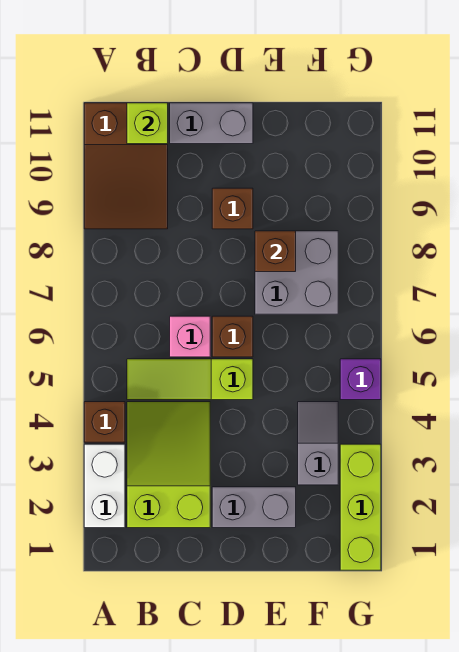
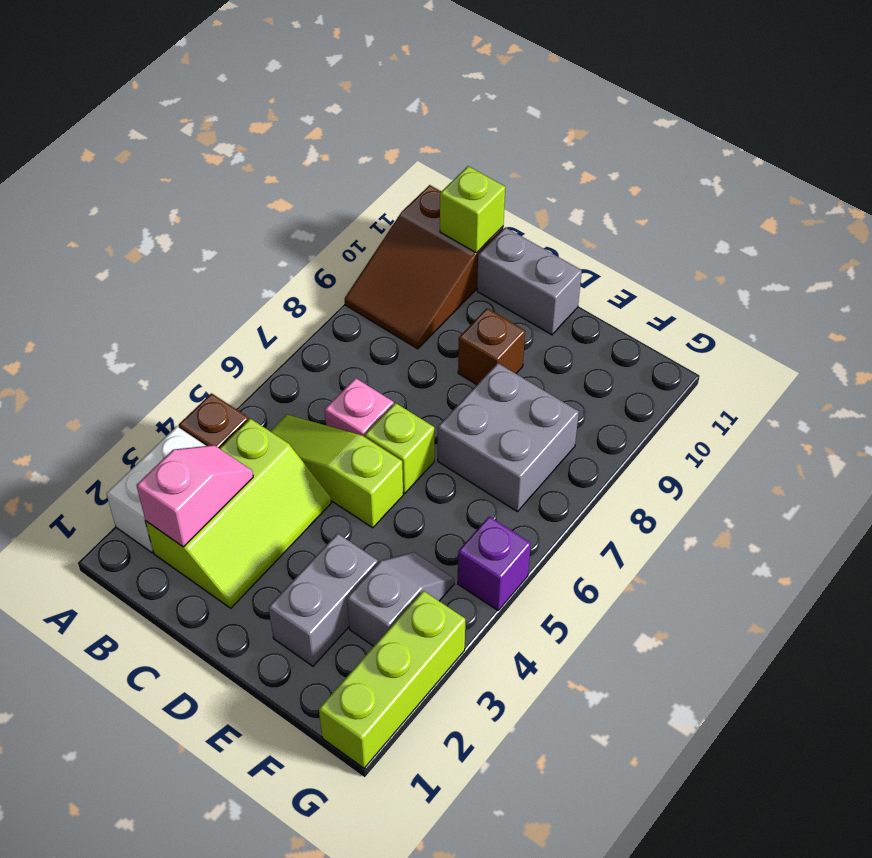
lime slope B2:C4 level 1 top 2 -> lime slope B2:C4 level 1 top B
none -> pink slope B2:B3 level 2 top 2
grey brick D2:E2 level 1 -> grey brick E2:E3 level 1
brown brick D6 level 1 -> lime brick D6 level 1
brown brick E8 level 2 -> none

